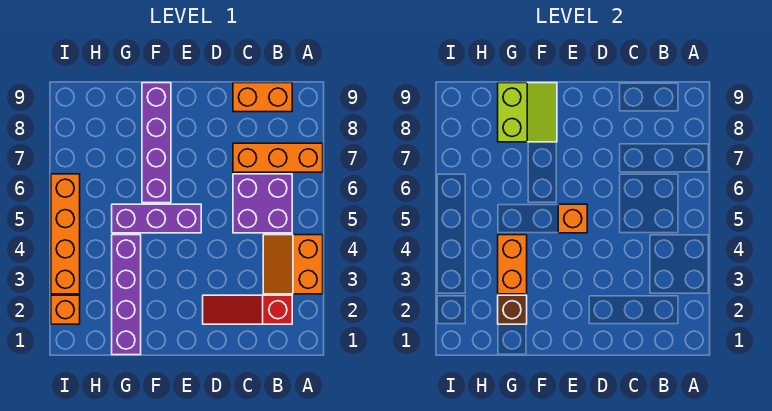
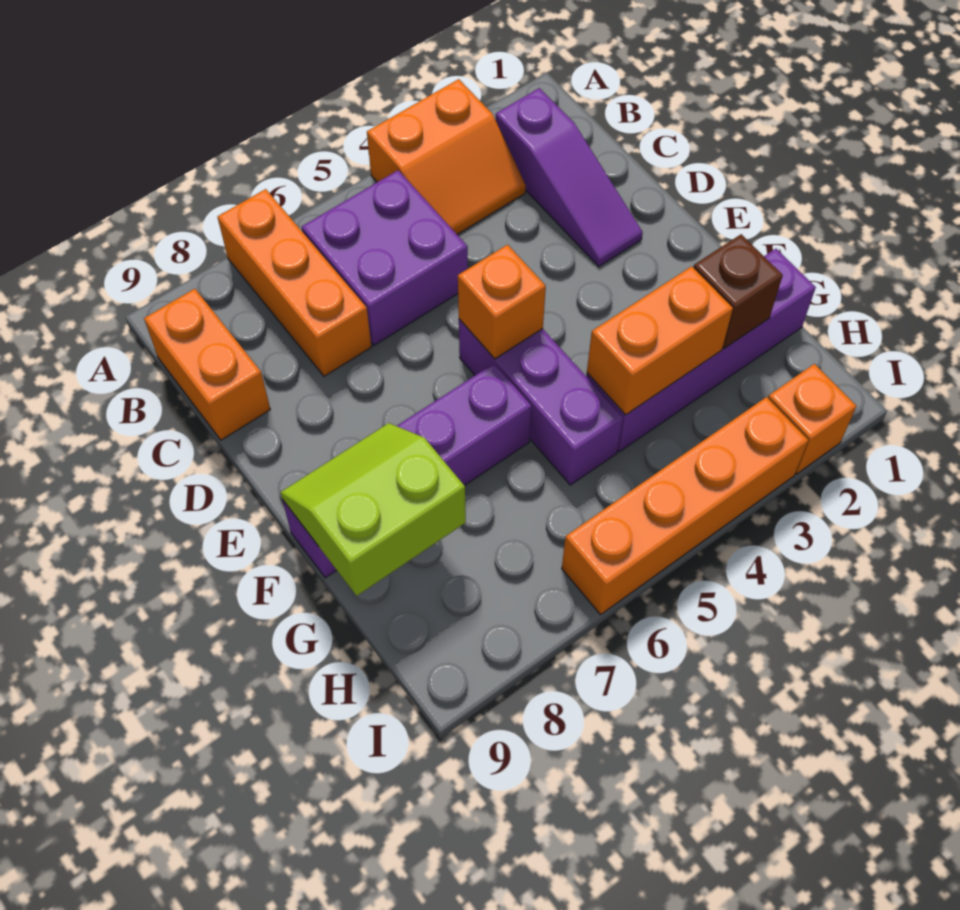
red slope B2:D2 level 1 top B -> purple slope B2:D2 level 1 top B

